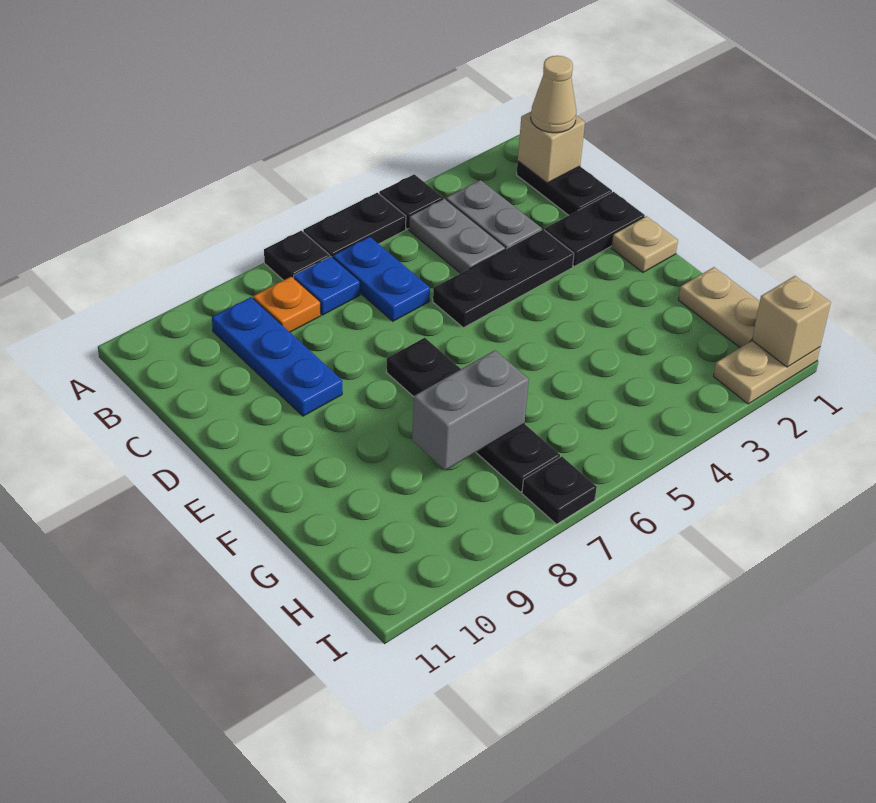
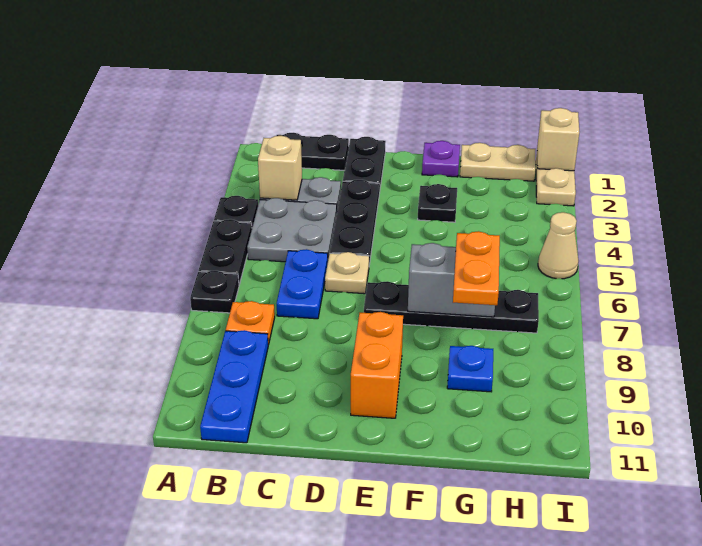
tan brick B1 level 2 -> tan brick B3 level 2
tan cone B1 level 3 -> tan cone I5 level 1
grey plate B4:C4 level 1 -> grey plate B4:C5 level 1
blue plate B6:C6 level 1 -> blue plate C6:C7 level 1
blue plate B7 level 1 -> blue plate G9 level 1
blue plate B9:D9 level 1 -> blue plate B9:B11 level 1
tan plate E1 level 1 -> tan plate D6 level 1
none -> orange brick E9:E10 level 1
none -> purple plate F1 level 1
grey brick G7:G8 level 2 -> grey brick F7:G7 level 2
none -> orange plate G7:G8 level 3
black plate I7 level 1 -> black plate F3 level 1

